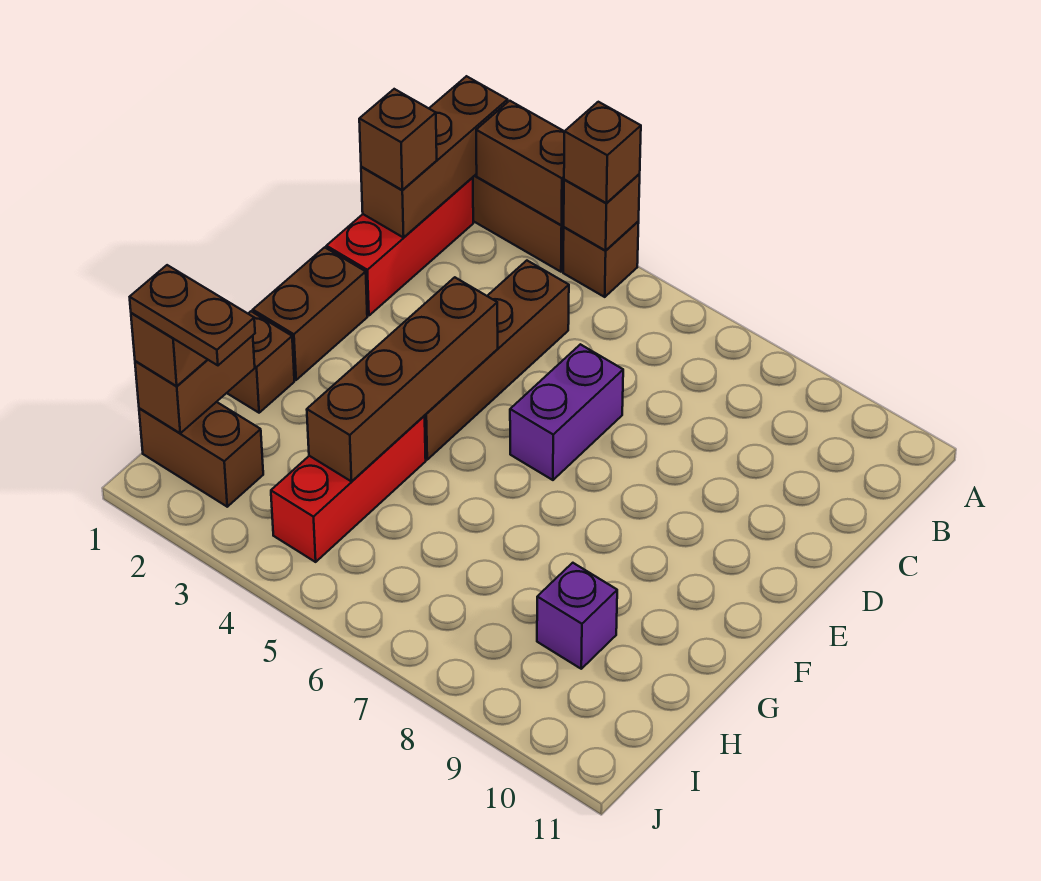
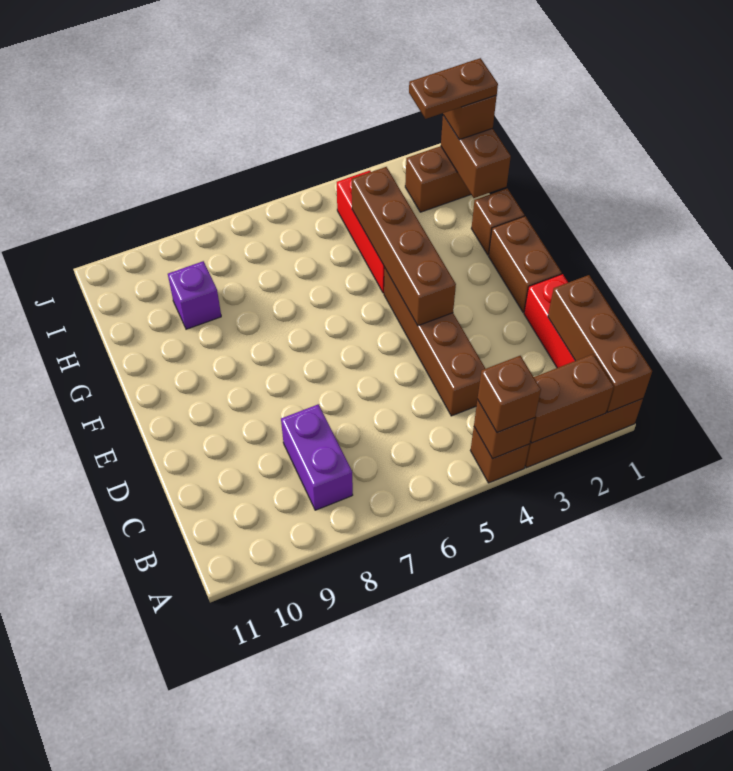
brown brick C1 level 3 -> none
purple brick D6:E6 level 1 -> purple brick B8:C8 level 1

